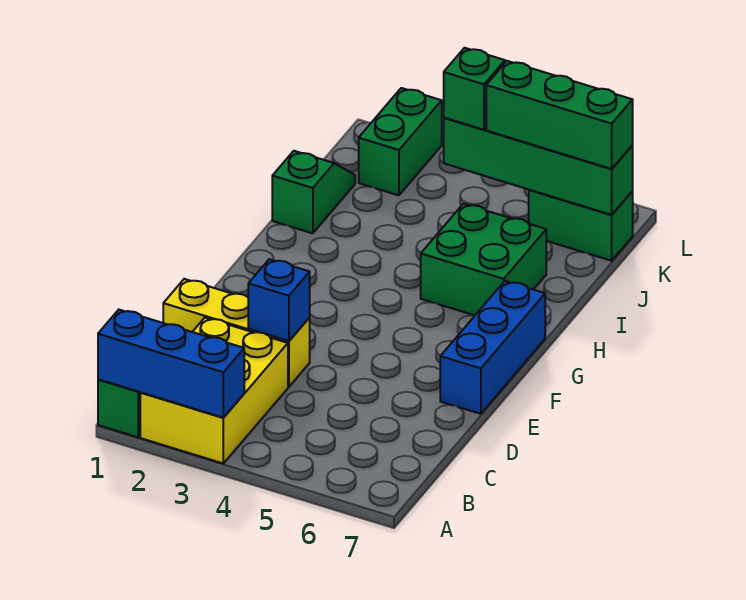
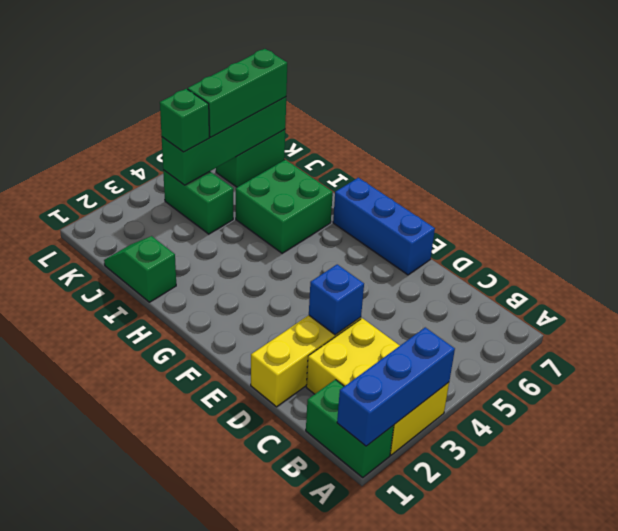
green brick K2:L2 level 1 -> green brick J4:K4 level 1

